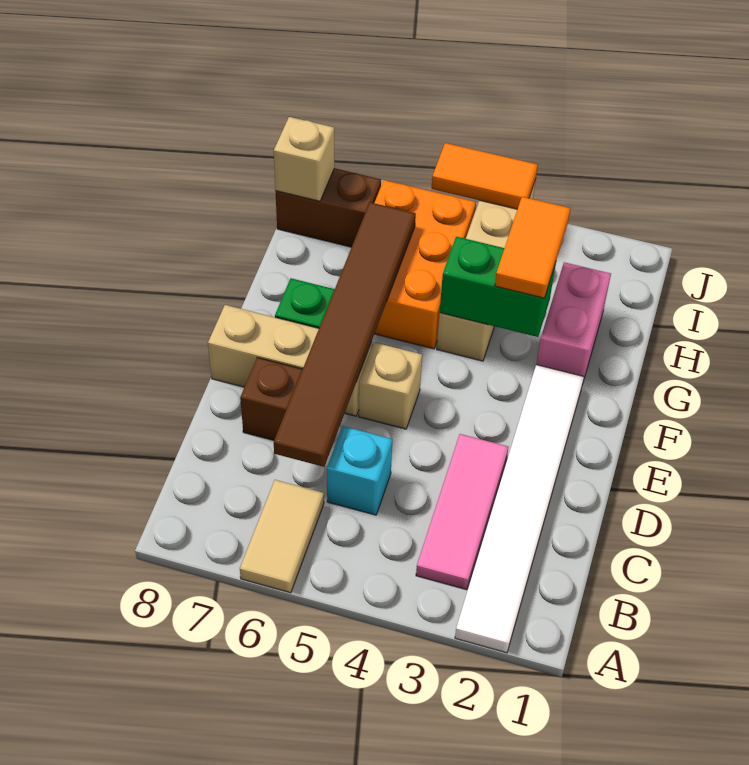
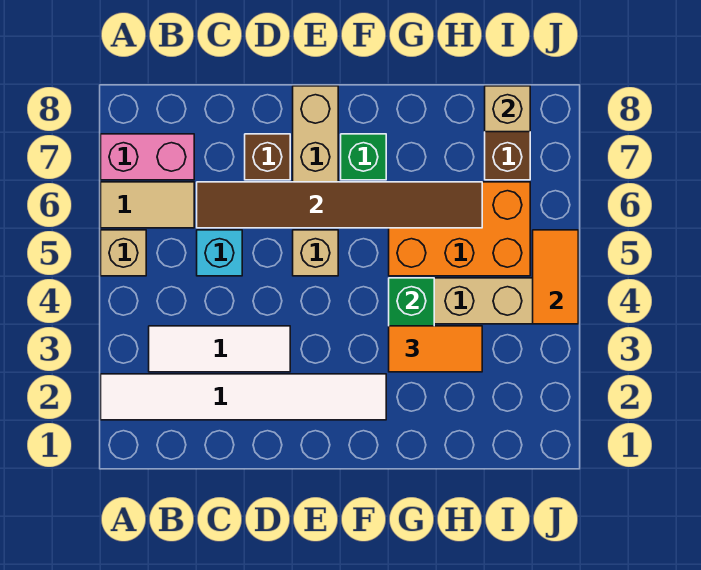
none -> tan brick A5 level 1
pink tile B3:D3 level 1 -> white tile B3:D3 level 1
pink brick G2:H2 level 1 -> pink brick A7:B7 level 1

